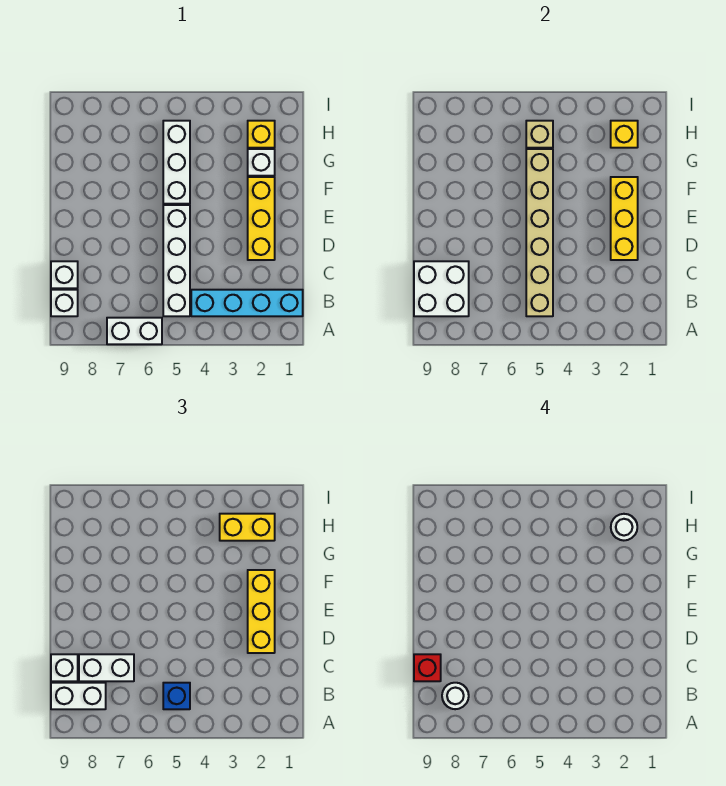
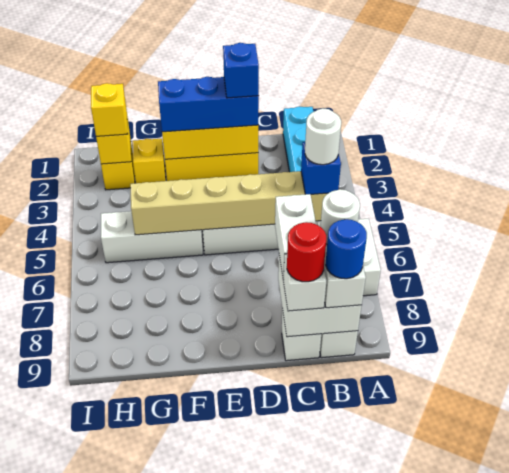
none -> blue round brick B9 level 4
red brick C9 level 4 -> red round brick C9 level 4
yellow brick D2:F2 level 3 -> blue brick D2:F2 level 3
none -> blue brick D2 level 4
white brick G2 level 1 -> yellow brick G2 level 1
yellow brick H2:H3 level 3 -> yellow brick H2 level 3
white round brick H2 level 4 -> white round brick B5 level 4
tan brick H5 level 2 -> none

